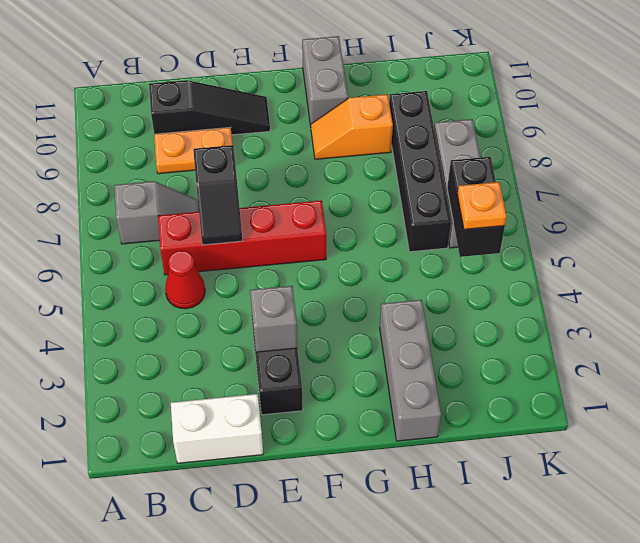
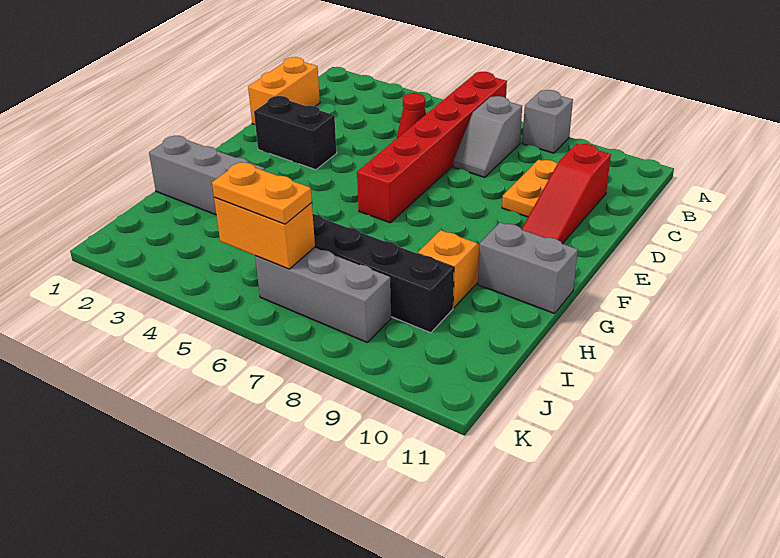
white brick C1:D1 level 1 -> orange brick C1:D1 level 1
red brick C6:F6 level 1 -> red brick A6:F6 level 1
black slope C10:E10 level 1 top C -> red slope C10:E10 level 1 top C
black slope D6:D7 level 2 top 7 -> none
grey brick E3 level 2 -> grey brick A8 level 1
black brick J5:J6 level 2 -> orange brick J5:J6 level 2
orange plate J5 level 3 -> orange plate J5:J6 level 3

